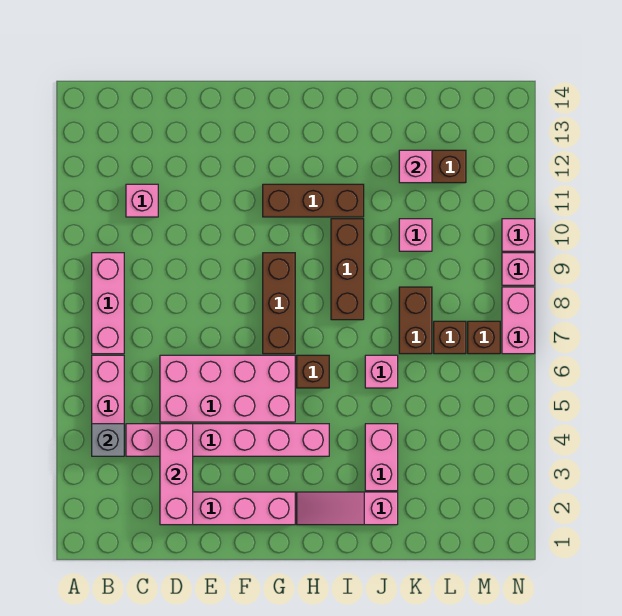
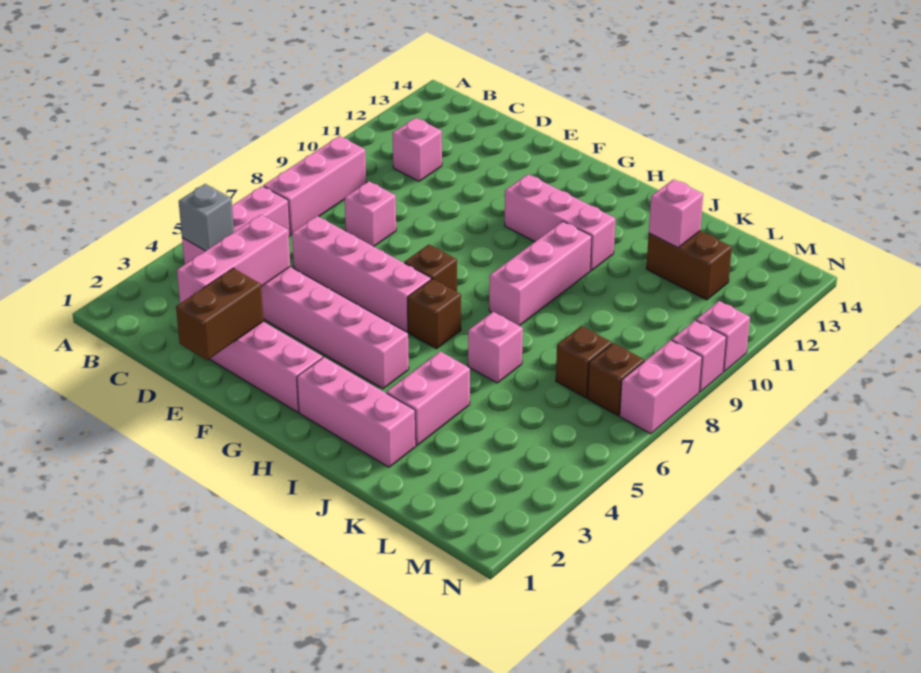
pink brick D5:G6 level 1 -> pink brick D6:G6 level 1
brown brick G7:G9 level 1 -> brown brick G7 level 1
brown brick G11:I11 level 1 -> pink brick G11:I11 level 1
pink slope H2:J2 level 1 top J -> pink brick H2:J2 level 1
brown brick I8:I10 level 1 -> pink brick I8:I10 level 1
brown brick K7:K8 level 1 -> brown brick E1:E2 level 2
pink brick K10 level 1 -> pink brick D8 level 1

